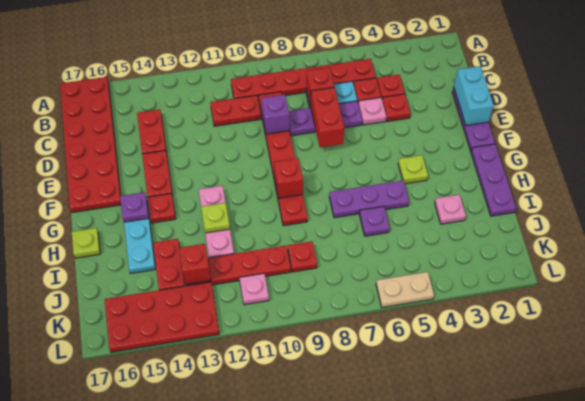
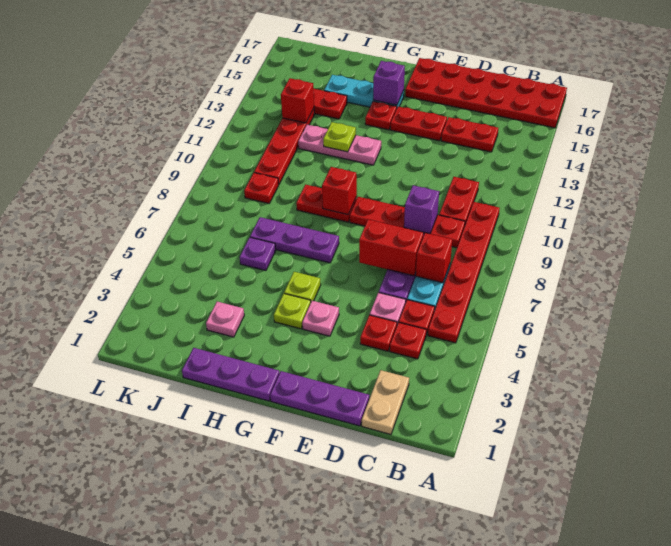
cyan brick D1:E1 level 2 -> none
purple plate G15 level 2 -> purple brick G15 level 2
purple plate H5:H7 level 1 -> purple plate G7:I7 level 1
lime plate H17 level 1 -> lime plate G5 level 1
pink plate K11 level 1 -> pink plate F4 level 1
red plate K13:L16 level 1 -> none
tan plate L5:L6 level 1 -> tan plate C1:C2 level 1

